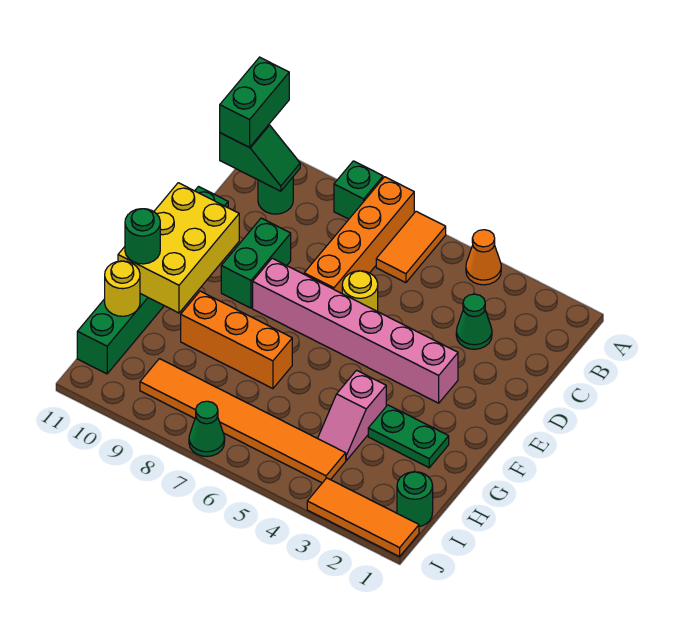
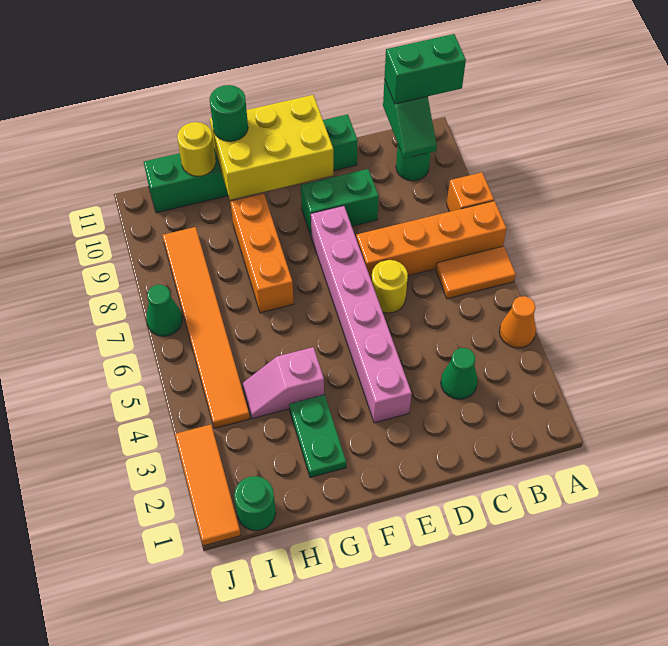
green brick A8 level 1 -> orange brick A8 level 1

